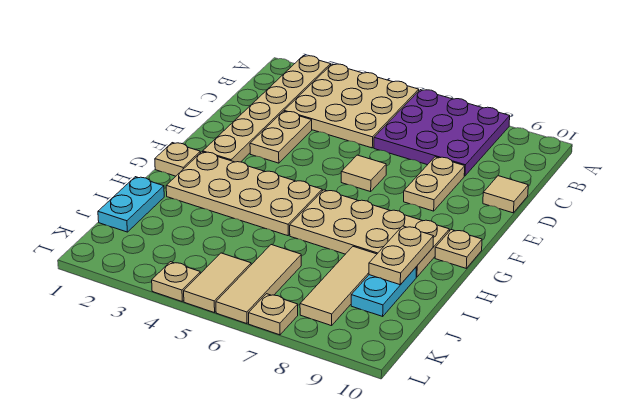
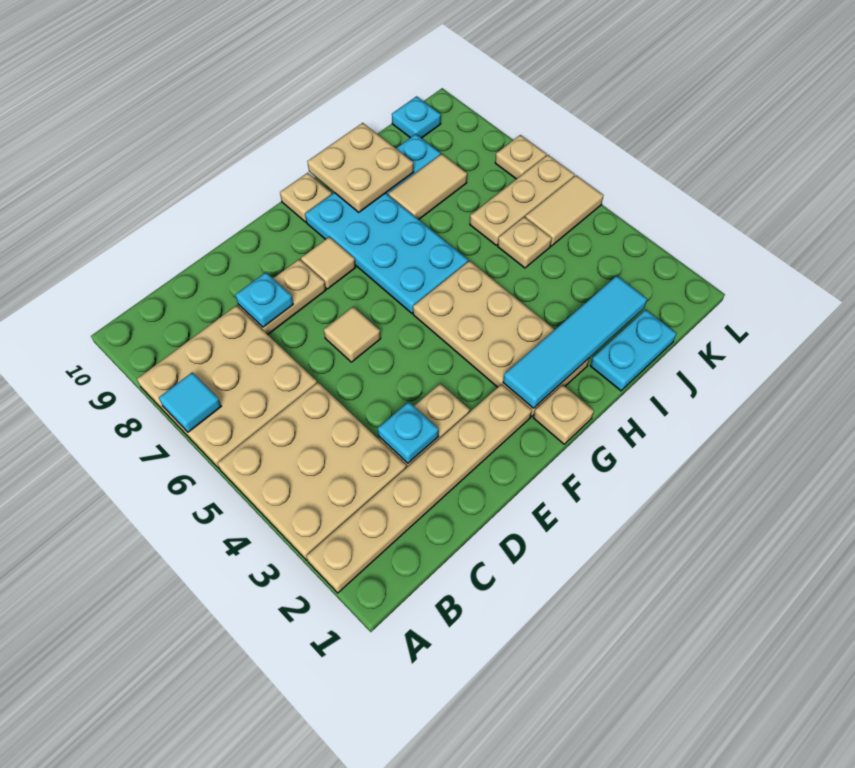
purple plate A6:C8 level 1 -> tan plate A6:C8 level 1
none -> cyan tile A7 level 2
none -> cyan plate D3 level 2
none -> cyan plate D8 level 2
tan tile D10 level 1 -> tan tile F8 level 1
none -> cyan tile G2:J2 level 2
tan plate G6:H9 level 1 -> cyan plate G6:H9 level 1
tan plate H9:I9 level 2 -> tan plate H9:I10 level 2
tan tile I8:K8 level 1 -> tan tile I8:J8 level 1
tan tile J6:L6 level 1 -> tan plate J6:L6 level 1
none -> cyan plate K10 level 1
tan plate L4 level 1 -> tan plate J5 level 1

